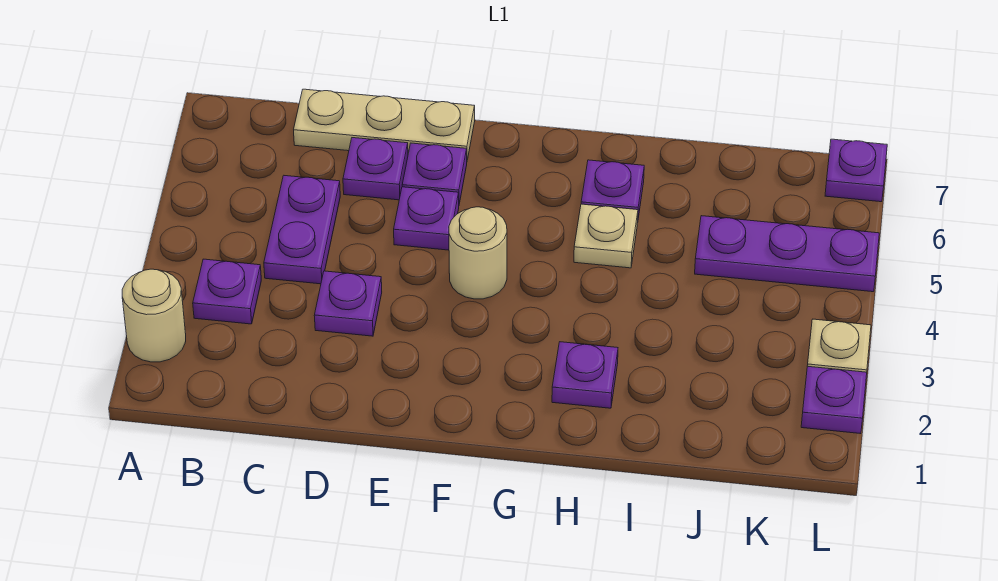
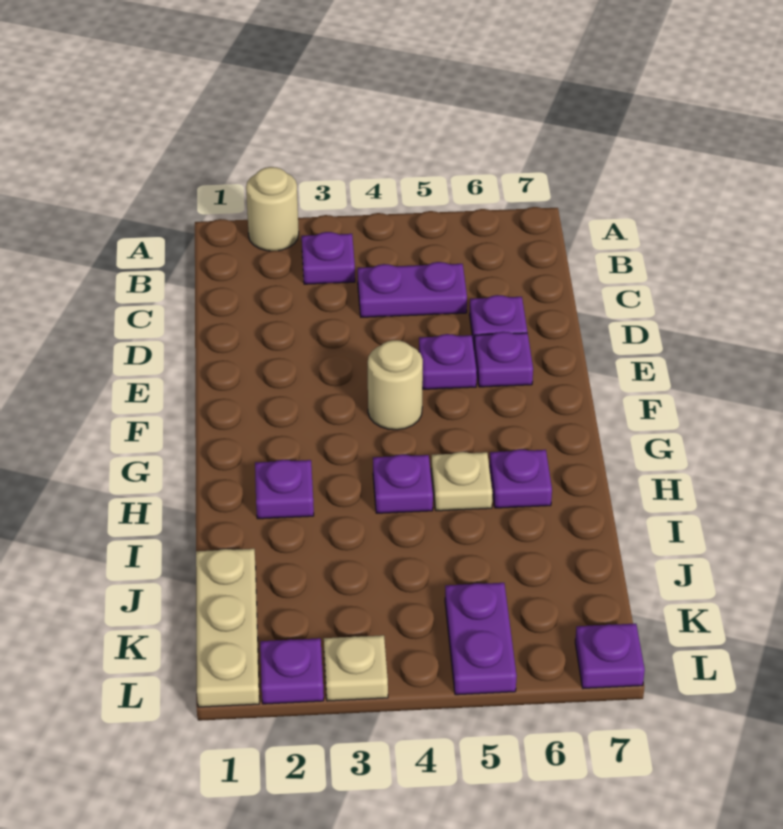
tan plate C7:E7 level 1 -> tan plate J1:L1 level 1
purple plate D3 level 1 -> purple plate H4 level 1
purple plate J5:L5 level 1 -> purple plate K5:L5 level 1

